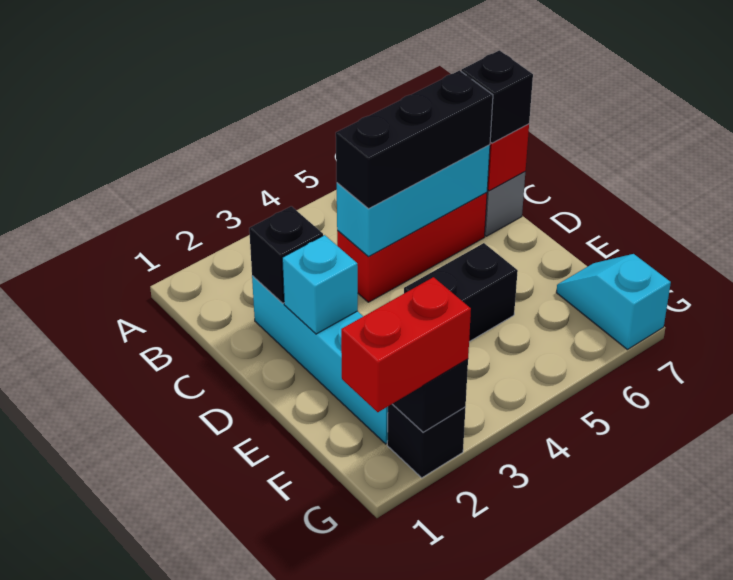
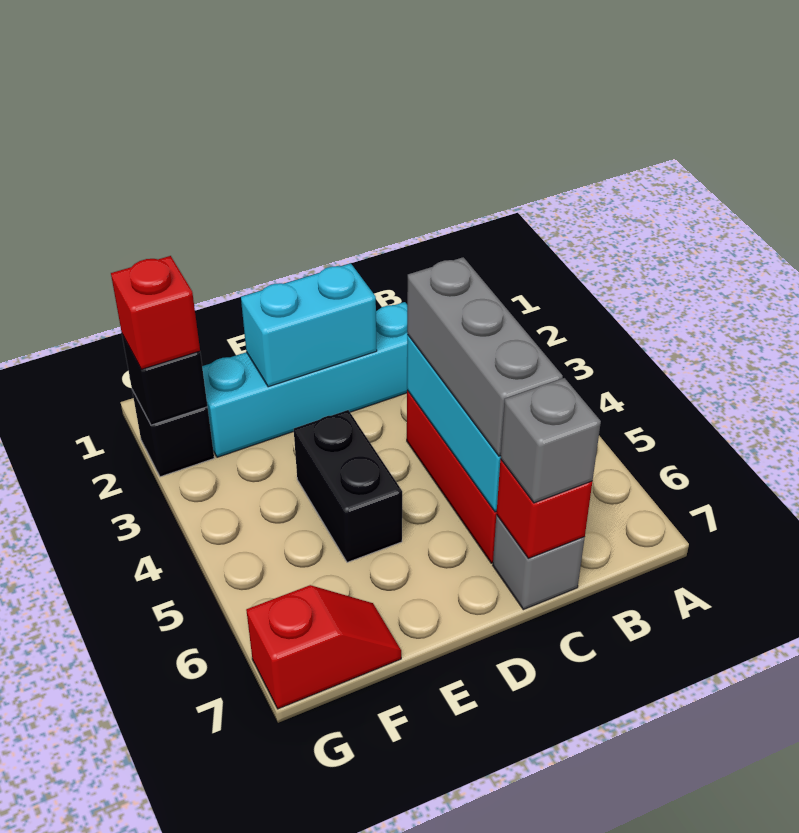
black brick C2 level 2 -> none
black brick C4:C6 level 3 -> grey brick C4:C6 level 3
black brick C7 level 3 -> grey brick C7 level 3
cyan brick D2 level 2 -> cyan brick D2:E2 level 2
cyan slope F7:G7 level 1 top G -> red slope F7:G7 level 1 top G
red brick G1:G2 level 3 -> red brick G2 level 3

